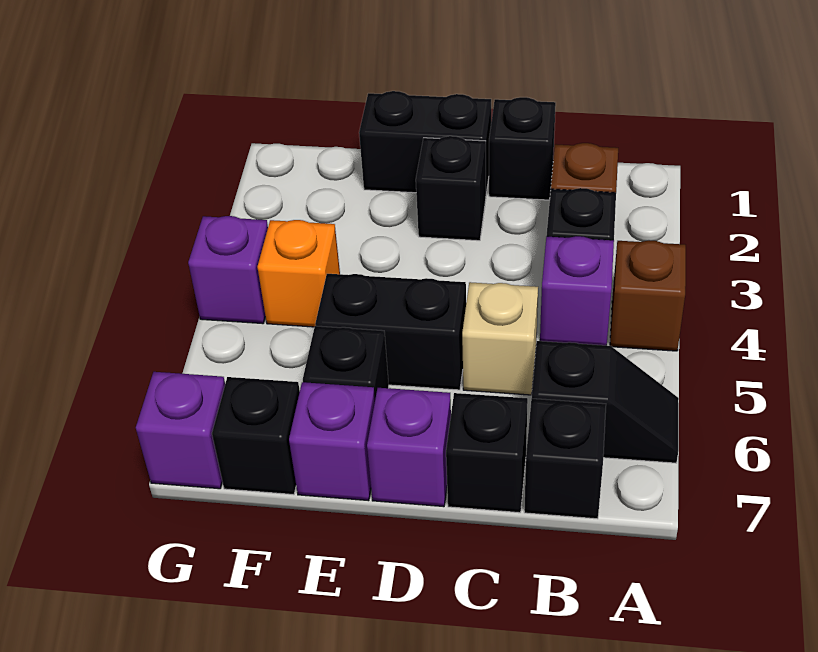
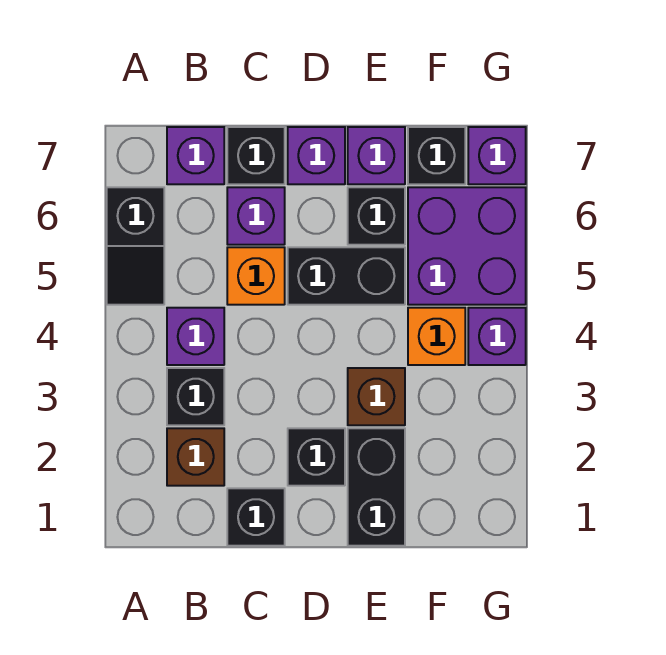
brown brick A4 level 1 -> brown brick E3 level 1
black slope A6:B6 level 1 top B -> black slope A5:A6 level 1 top 6
black brick B7 level 1 -> purple brick B7 level 1
tan brick C5 level 1 -> orange brick C5 level 1
none -> purple brick C6 level 1
black brick D1:E1 level 1 -> black brick E1:E2 level 1
none -> purple brick F5:G6 level 1

